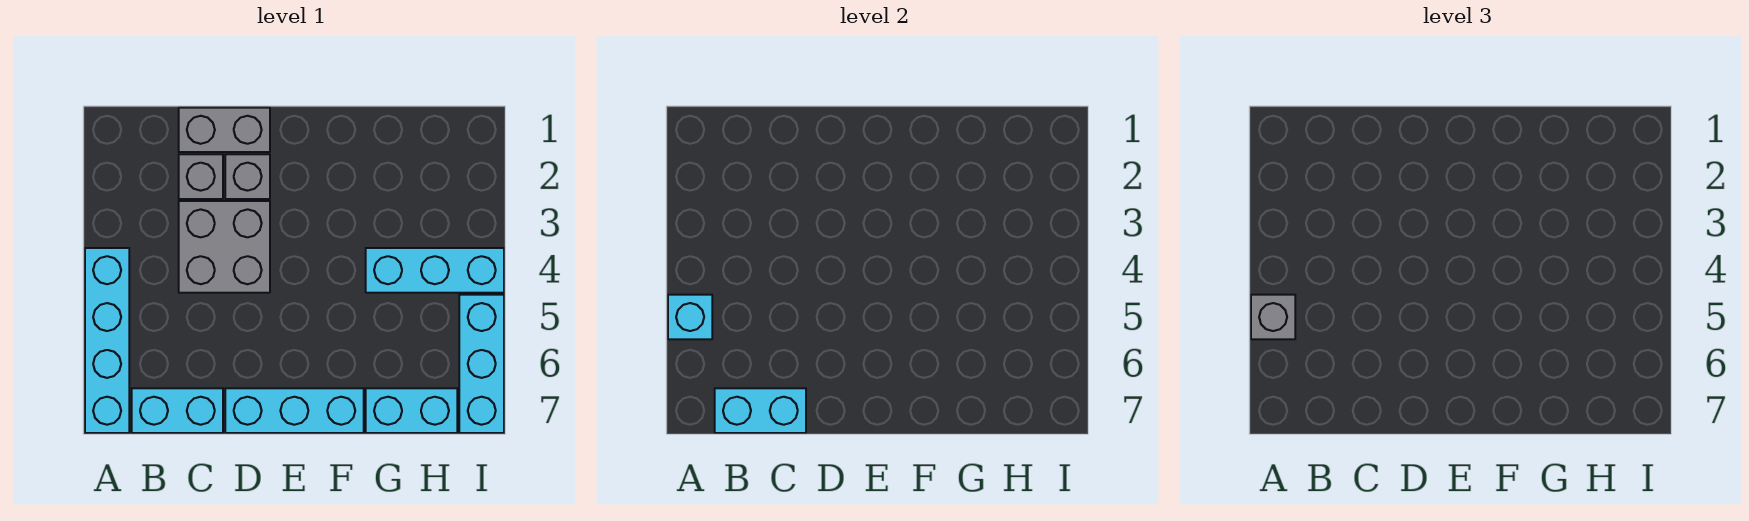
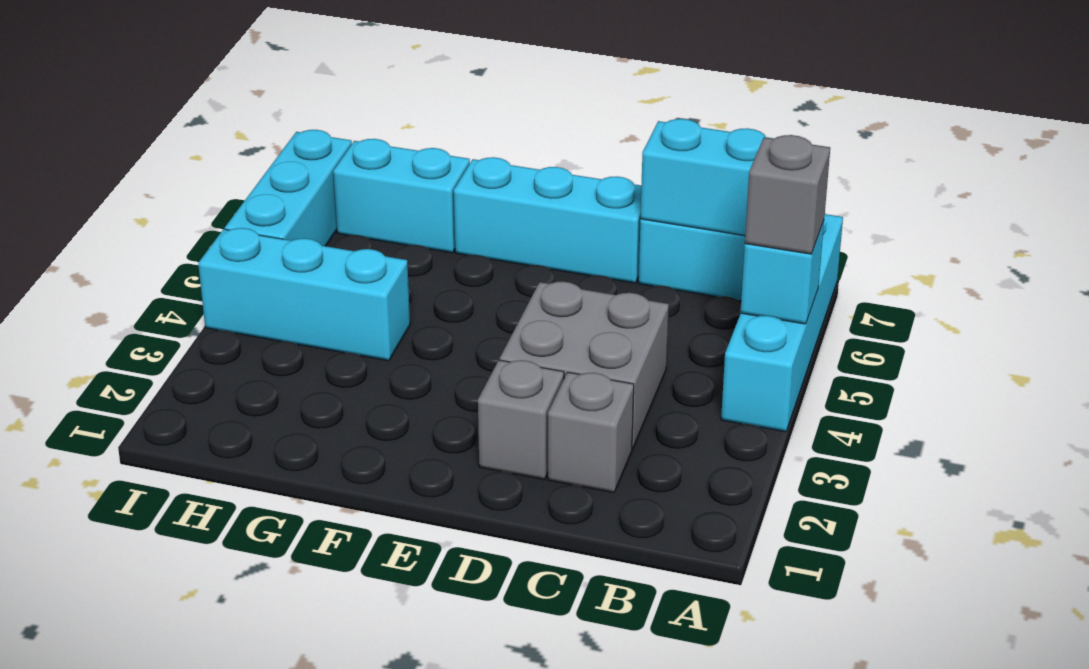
grey brick C1:D1 level 1 -> none

